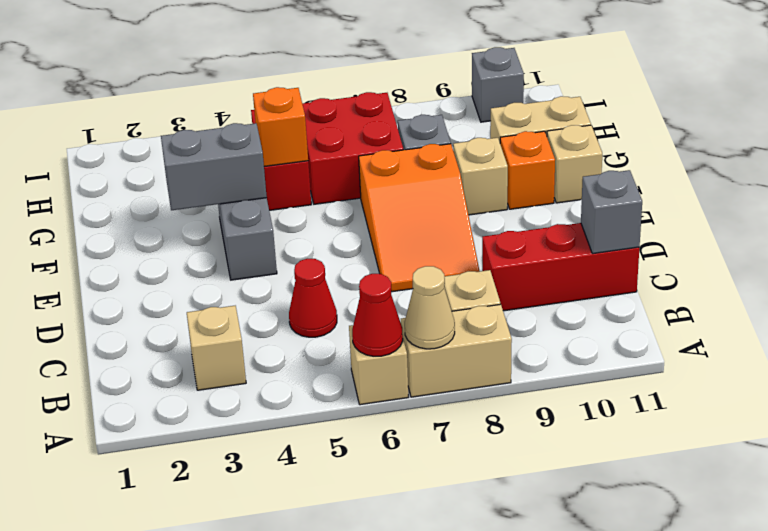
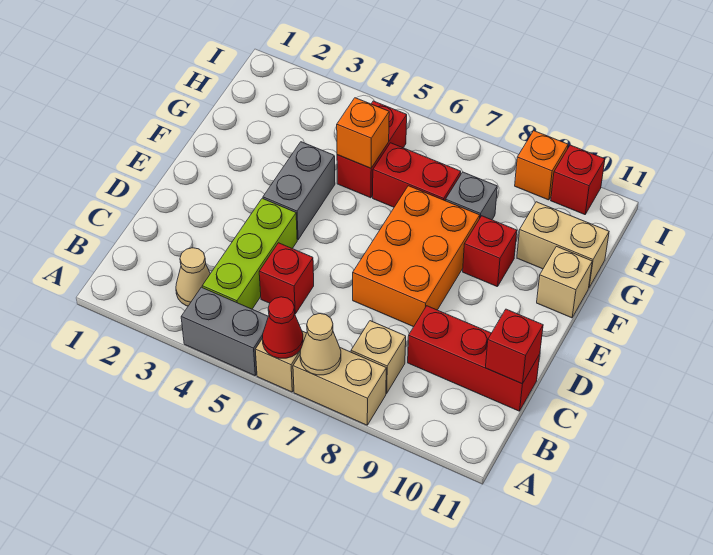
tan brick B3 level 1 -> tan cone B3 level 1
none -> lime brick B4:D4 level 1
red cone C5 level 1 -> red brick C5 level 1
grey brick C11 level 2 -> red brick C11 level 2
orange slope D7:F8 level 1 top F -> orange brick D7:F8 level 1
grey brick F3:F4 level 2 -> grey brick A4:A5 level 1
tan brick F9 level 1 -> red brick F9 level 1
orange brick F10 level 1 -> orange brick I9 level 1
red brick G6:H7 level 1 -> red brick G6:G7 level 1
grey brick I10 level 1 -> red brick I10 level 1

